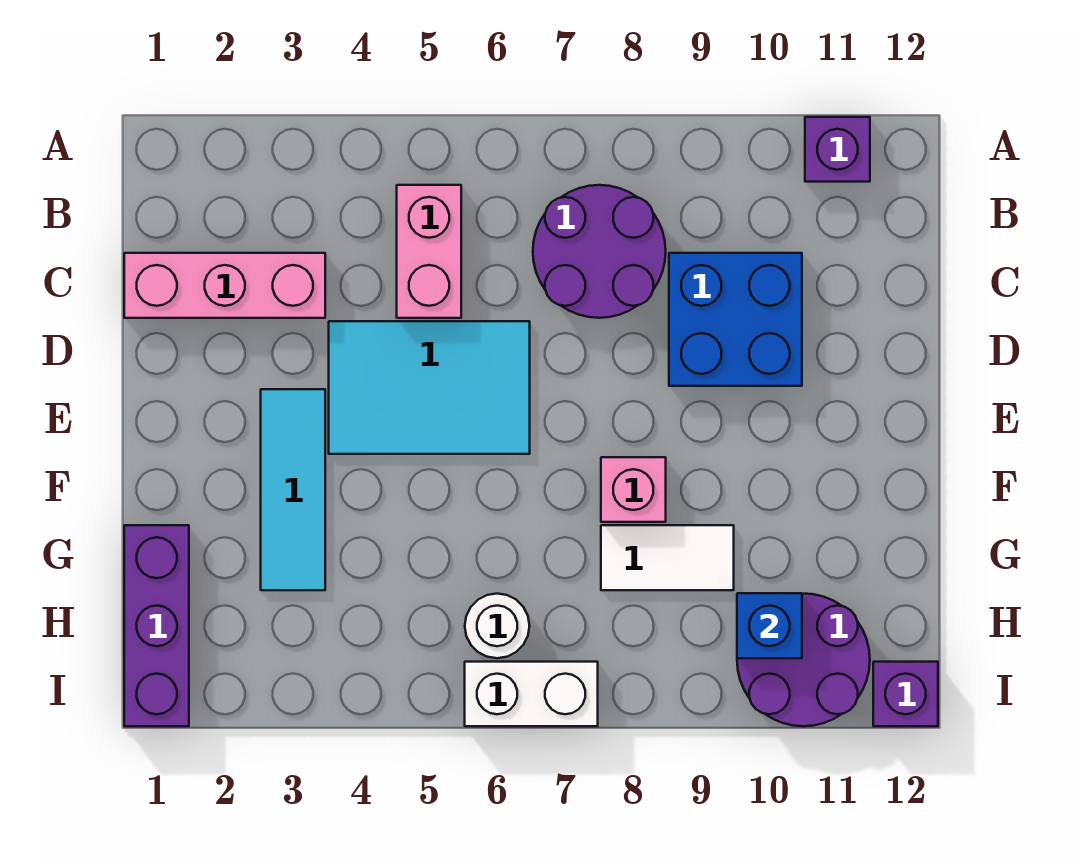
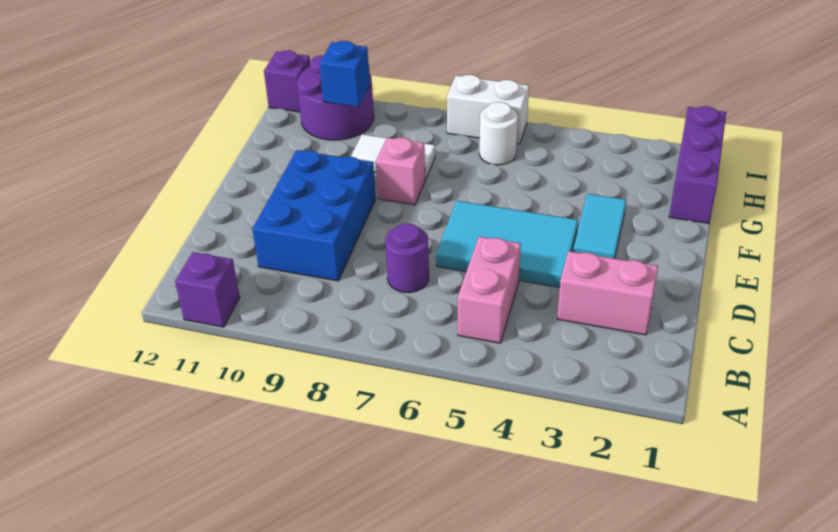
purple round brick B7:C8 level 1 -> purple round brick C7 level 1
pink brick C1:C3 level 1 -> pink brick C2:C3 level 1
blue brick C9:D10 level 1 -> blue brick C9:E10 level 1
cyan tile E3:G3 level 1 -> cyan tile E3:F3 level 1

